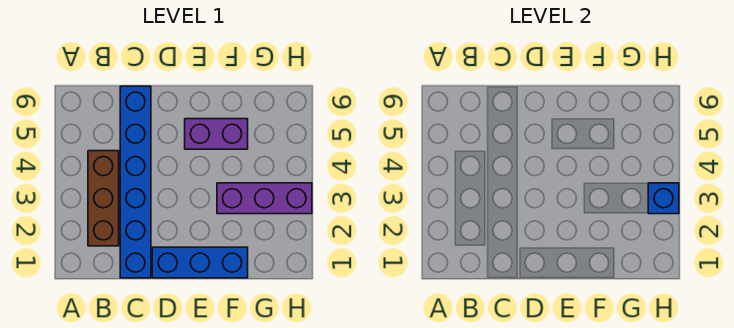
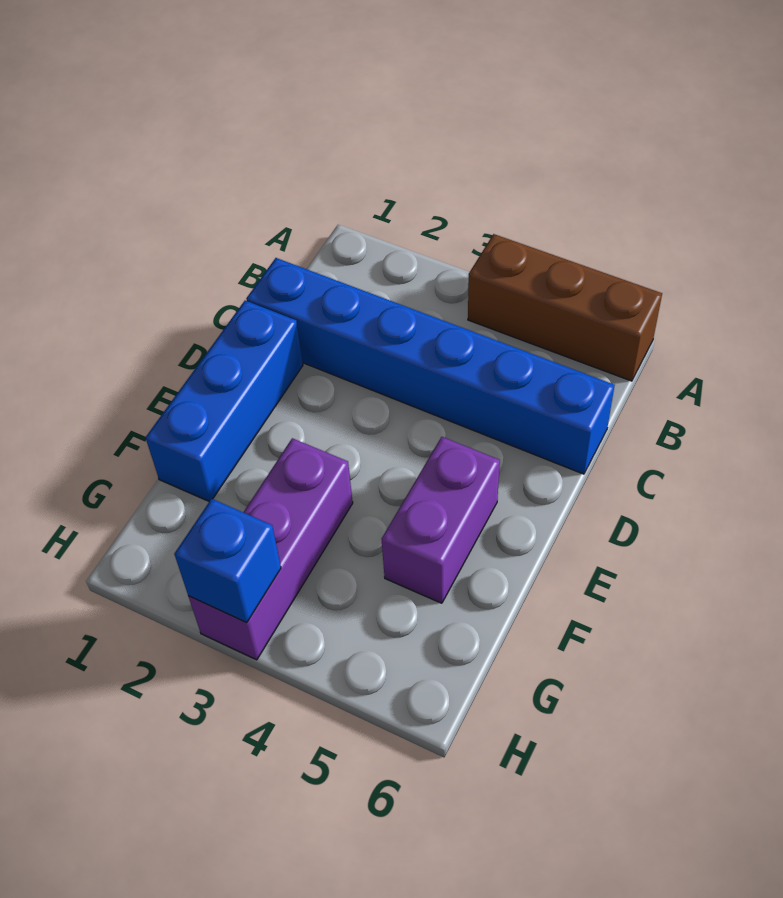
brown brick B2:B4 level 1 -> brown brick A4:A6 level 1

